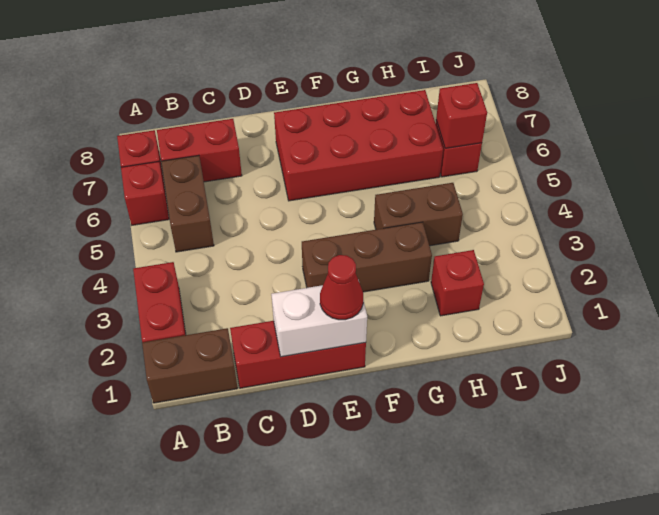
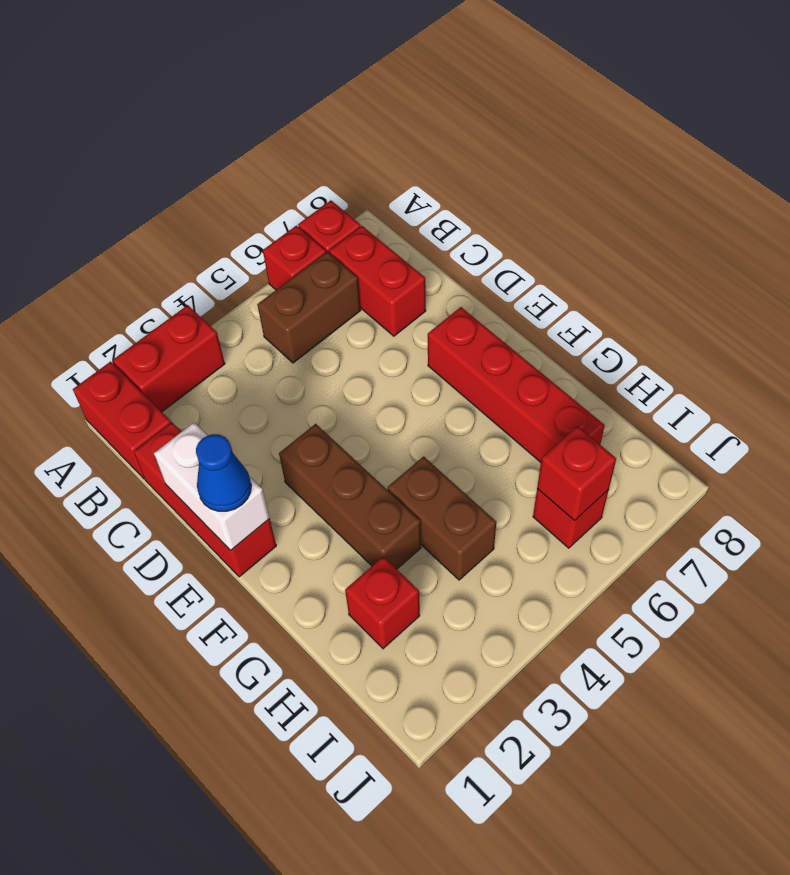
brown brick A1:B1 level 1 -> red brick A1:B1 level 1
red cone E1 level 3 -> blue cone E1 level 3
red brick E6:H7 level 1 -> red brick E7:H7 level 1

